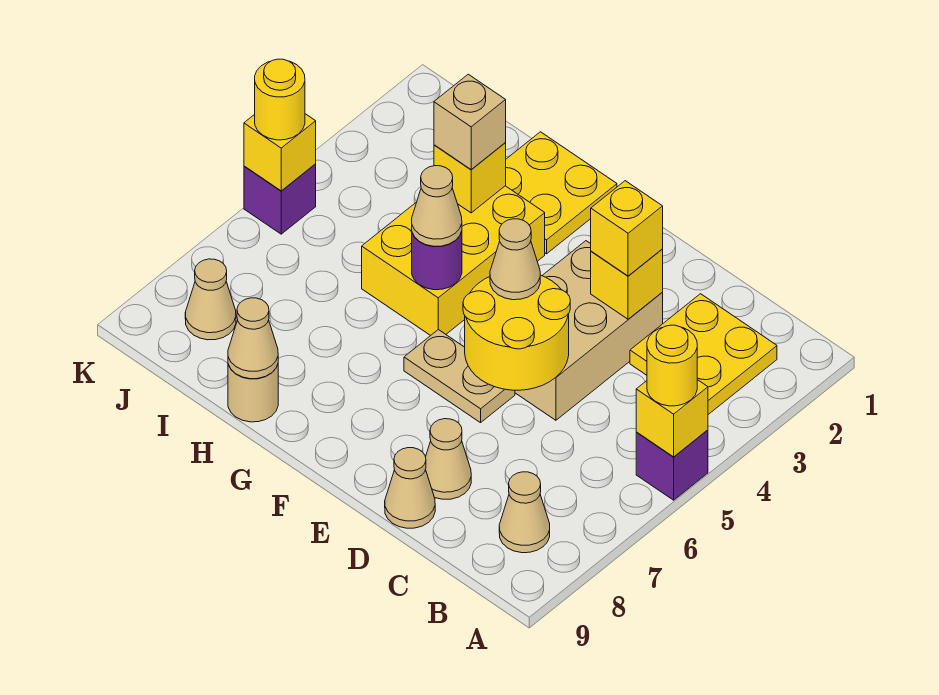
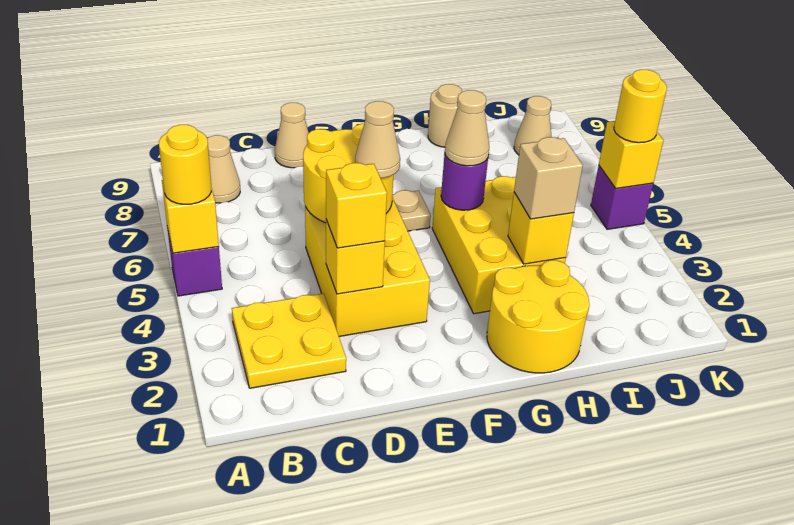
tan brick D3:E5 level 1 -> yellow brick D3:E5 level 1
tan cone D8 level 1 -> none
yellow plate G1:H2 level 1 -> yellow round brick G1:H2 level 1
tan cone H9 level 2 -> none

